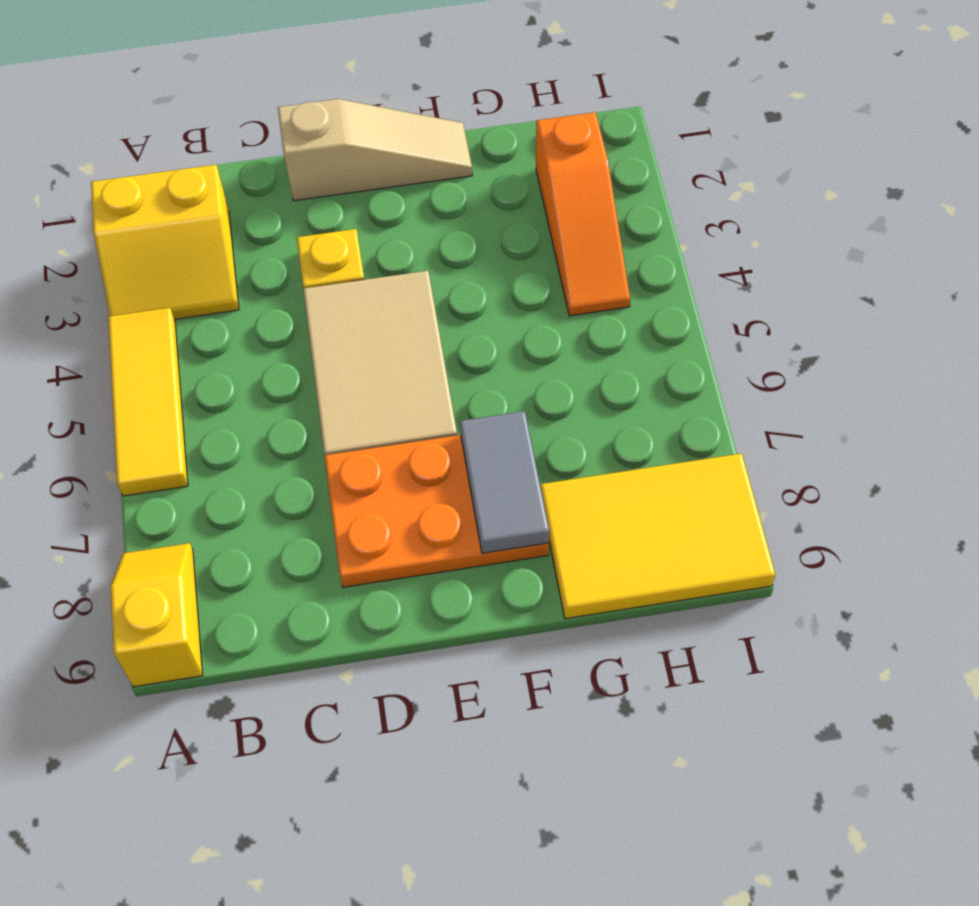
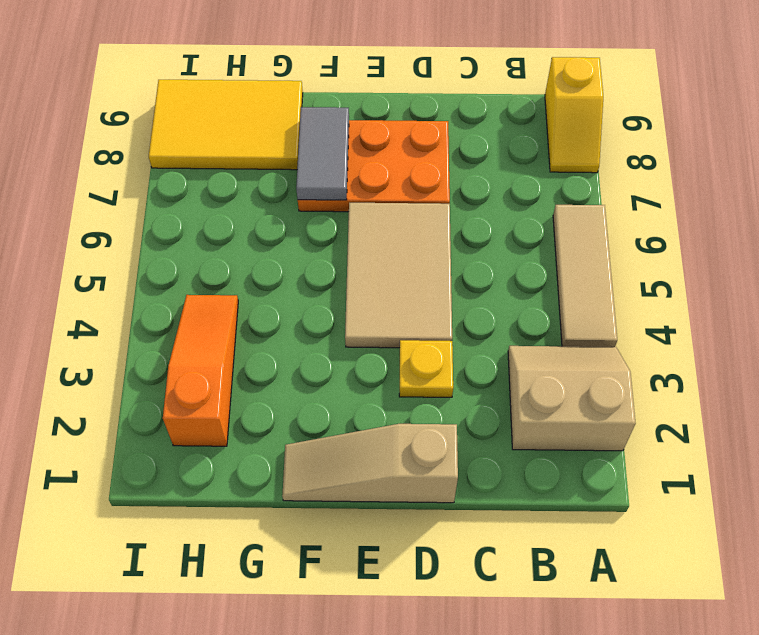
yellow slope A2:B3 level 1 top 2 -> tan slope A2:B3 level 1 top 2
yellow tile A4:A6 level 1 -> tan tile A4:A6 level 1

